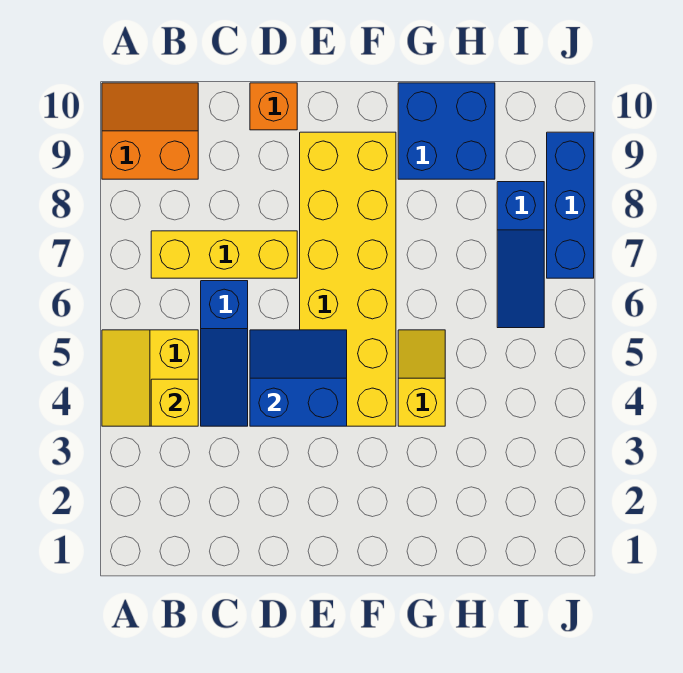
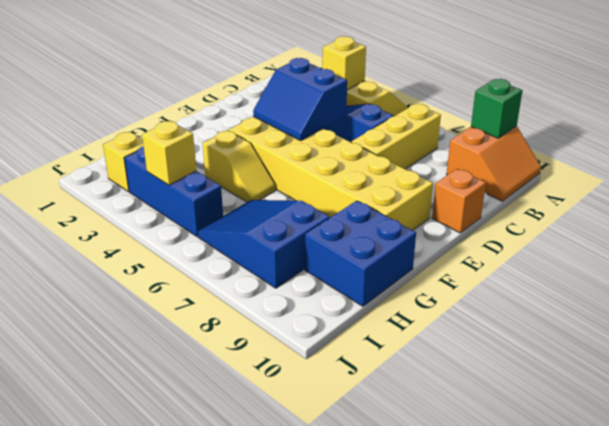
none -> green brick A9 level 2
blue slope D4:E5 level 2 top 4 -> blue slope D4:E5 level 2 top D
none -> yellow brick I2 level 1
none -> yellow brick I4 level 2
blue slope I6:I8 level 1 top 8 -> blue slope H6:I8 level 1 top 8
blue brick J7:J9 level 1 -> blue brick I3:I5 level 1

